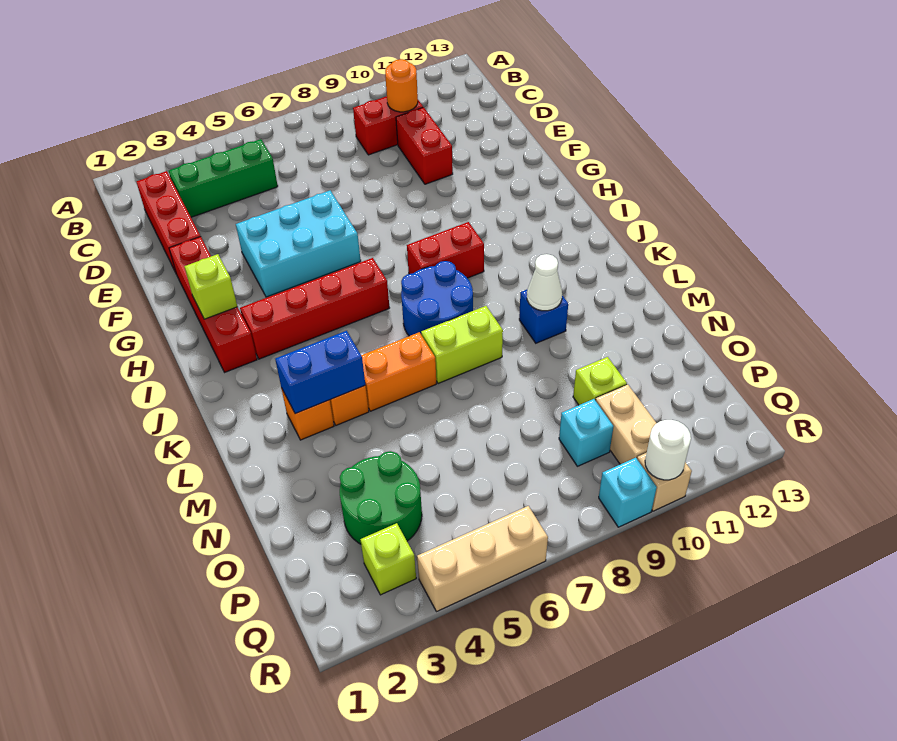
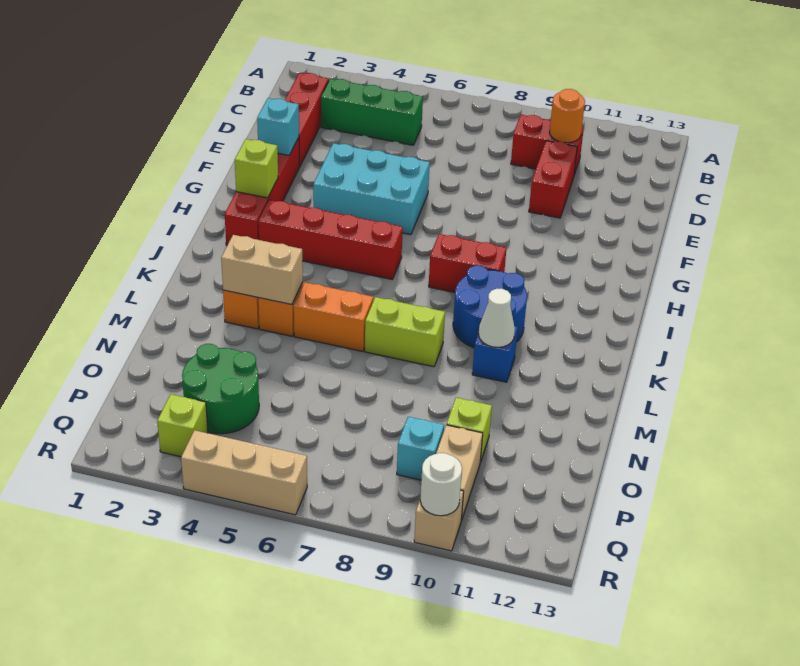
blue round brick J7:K8 level 1 -> blue round brick J9:K10 level 1
blue brick L3:L4 level 2 -> tan brick L3:L4 level 2
cyan brick R9 level 1 -> cyan brick F2 level 2

